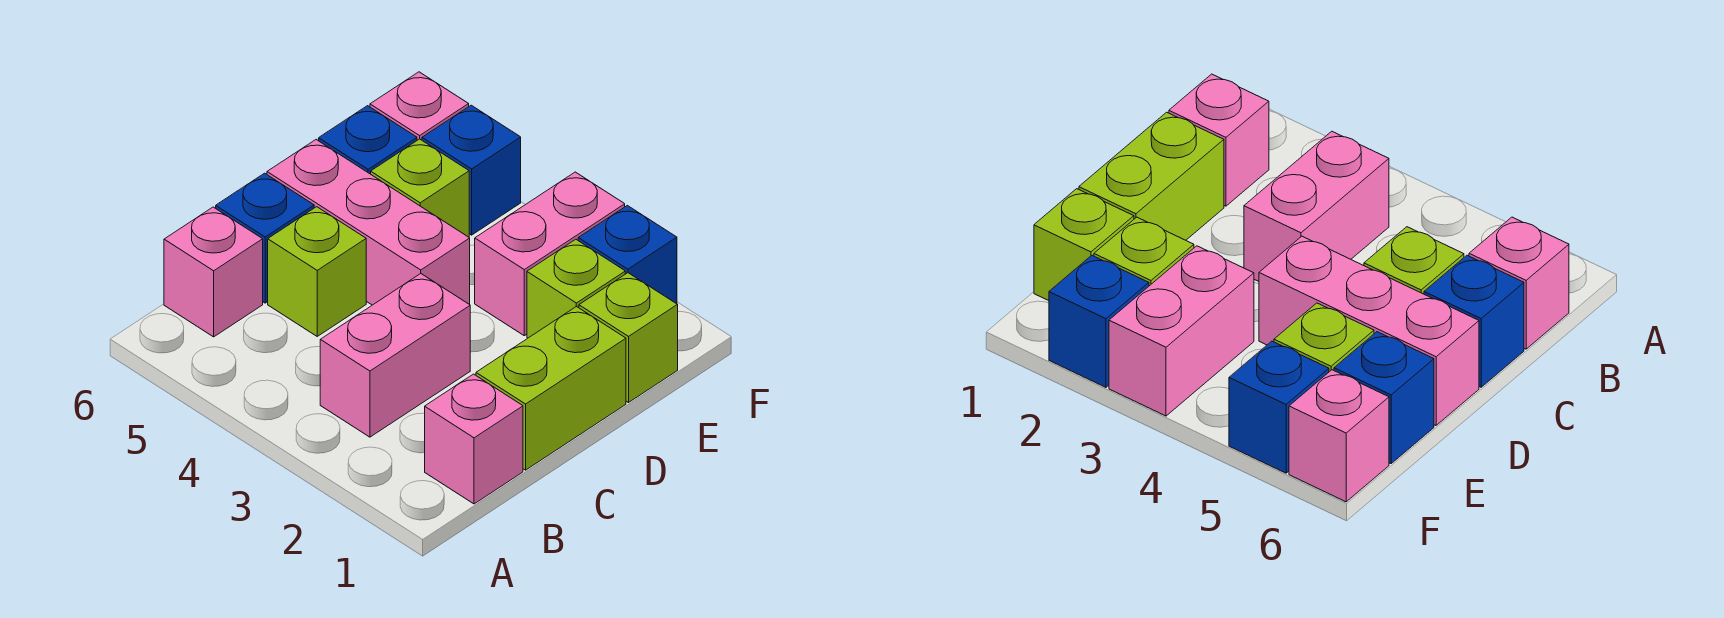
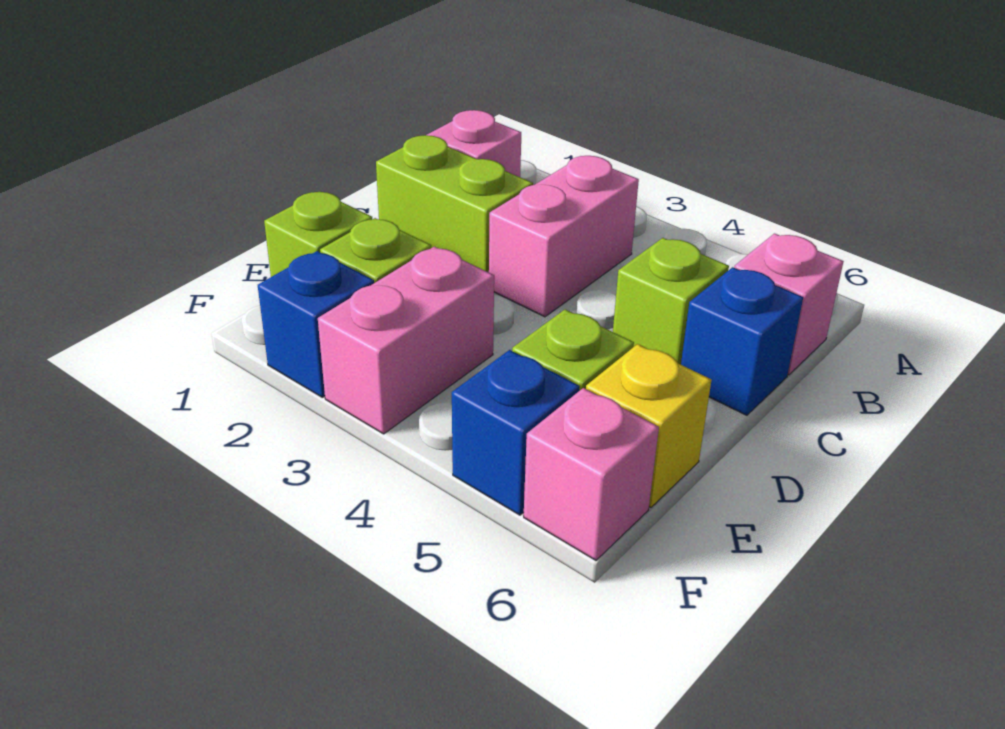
lime brick C1:D1 level 1 -> lime brick C1:C2 level 1
pink brick D4:D6 level 1 -> none
blue brick E6 level 1 -> yellow brick E6 level 1

